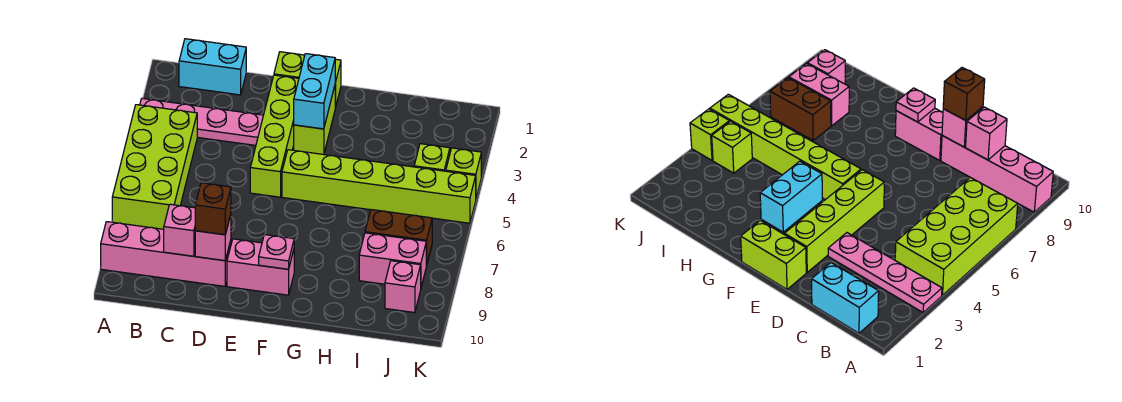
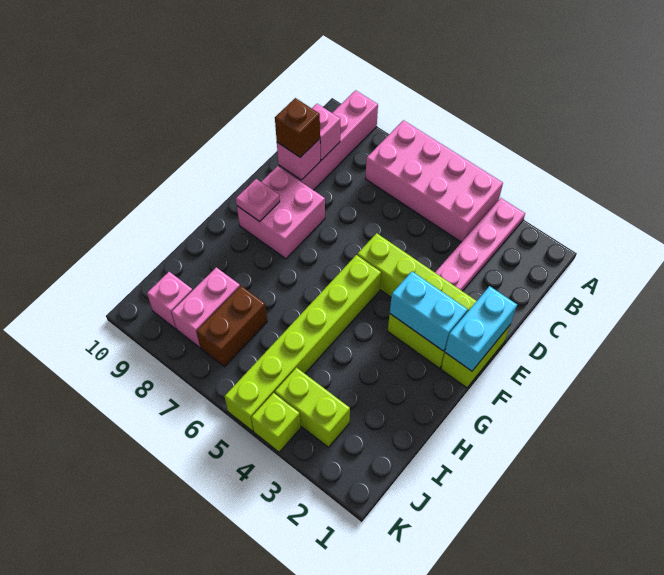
lime brick A4:B7 level 1 -> pink brick A4:B7 level 1
cyan brick B1:C1 level 1 -> cyan brick E1:F1 level 2
pink brick E9:F9 level 1 -> pink brick E8:F9 level 1
lime brick J4 level 1 -> lime brick J3:J4 level 1

